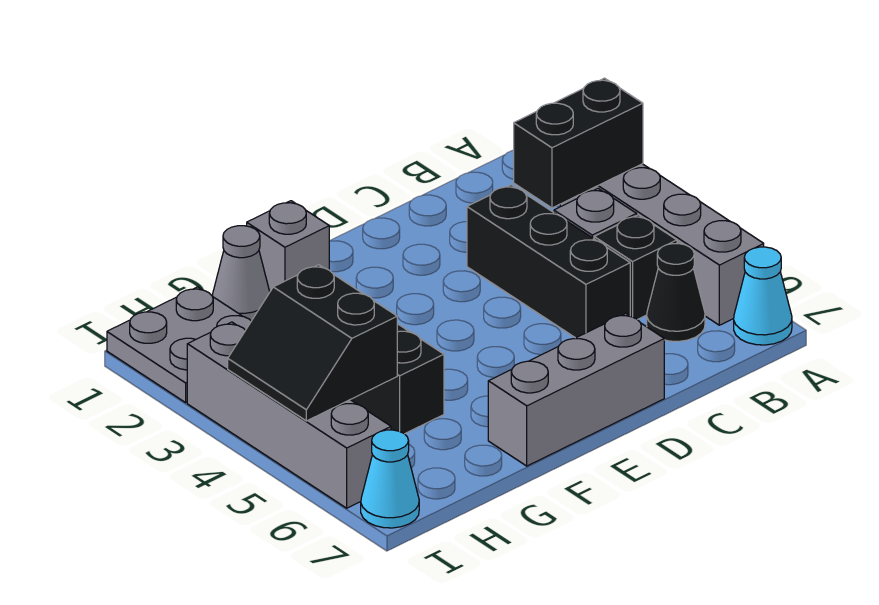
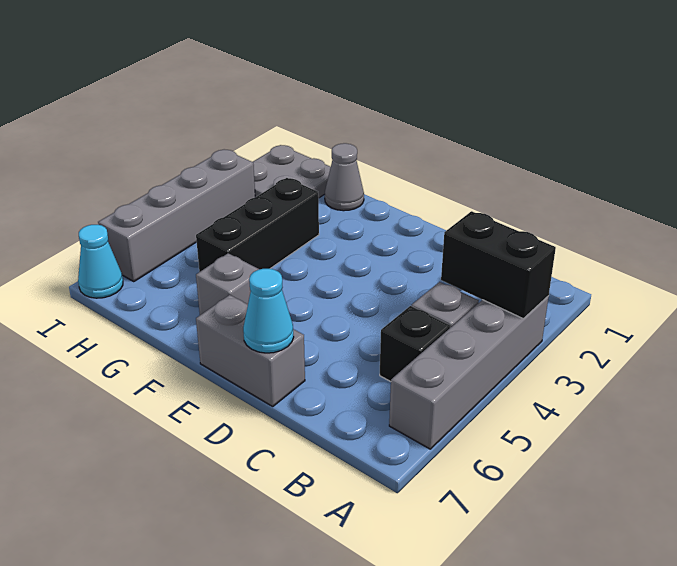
cyan cone A7 level 1 -> cyan cone D7 level 2
black cone B6 level 1 -> none
black brick C3:C5 level 1 -> none
grey brick D7:F7 level 1 -> grey brick D7:E7 level 1
grey brick F1 level 1 -> grey brick F6 level 1
black slope H4:I5 level 2 top H -> none

